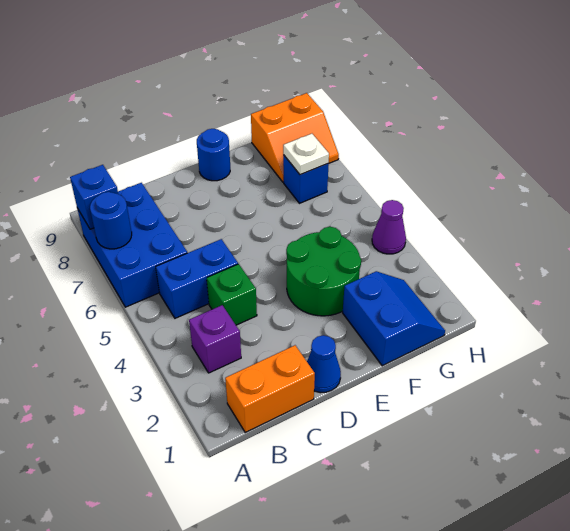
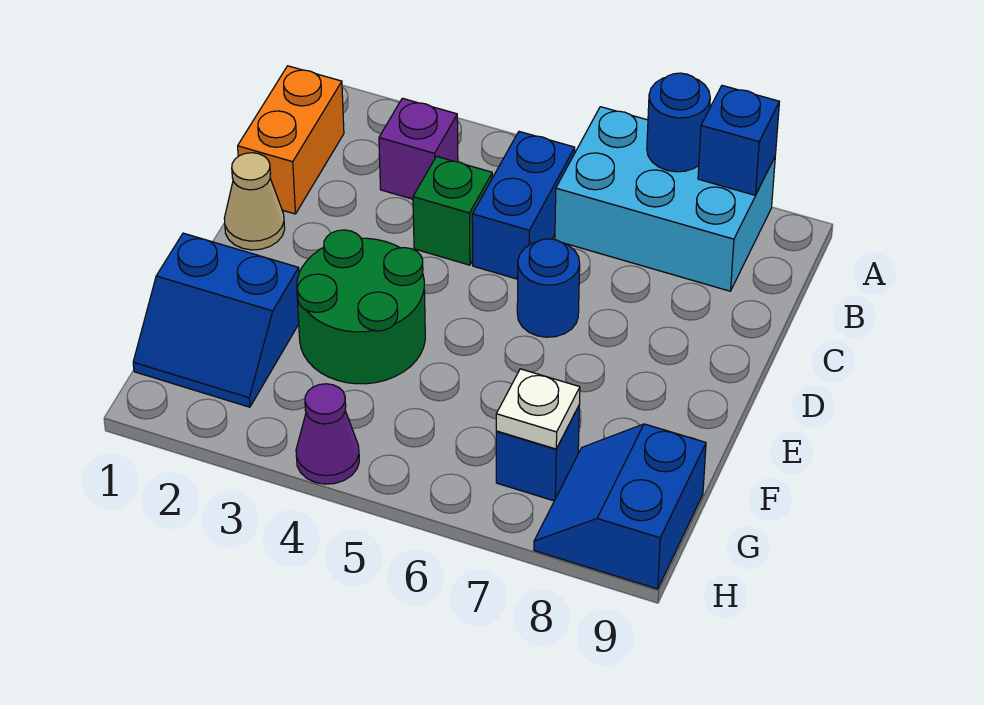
blue brick A6:B8 level 1 -> cyan brick A6:B8 level 1
blue cone D1 level 1 -> tan cone D1 level 1
blue round brick E9 level 1 -> blue round brick D6 level 1
orange slope G8:H9 level 1 top 9 -> blue slope G8:H9 level 1 top 9

